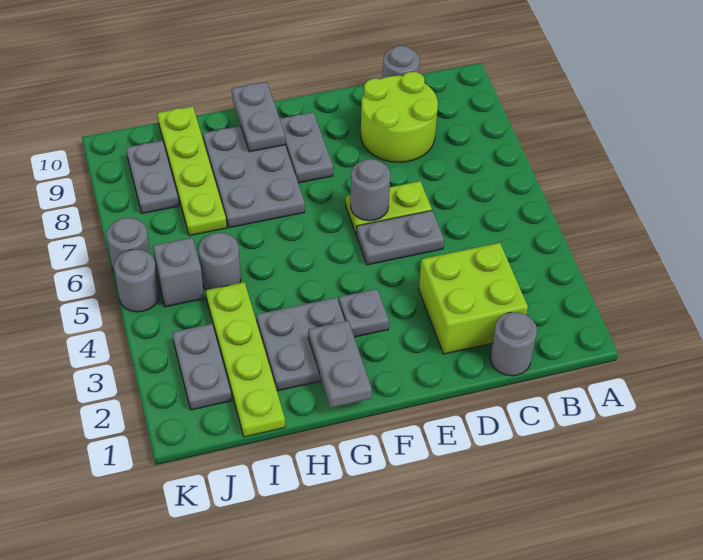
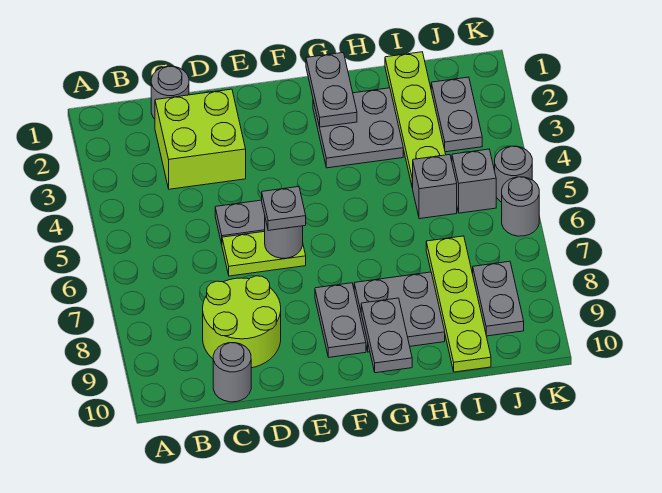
grey plate F3 level 1 -> grey plate E6 level 3
grey plate G7:H9 level 1 -> grey plate G8:H9 level 1
grey round brick I5 level 1 -> grey brick I5 level 1

